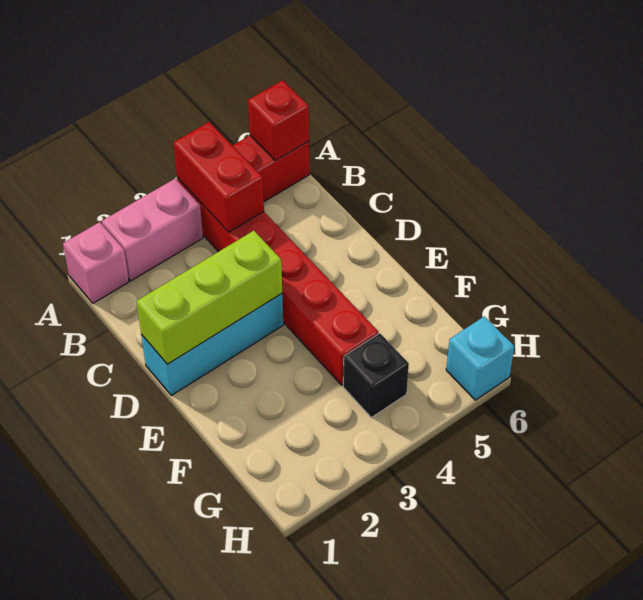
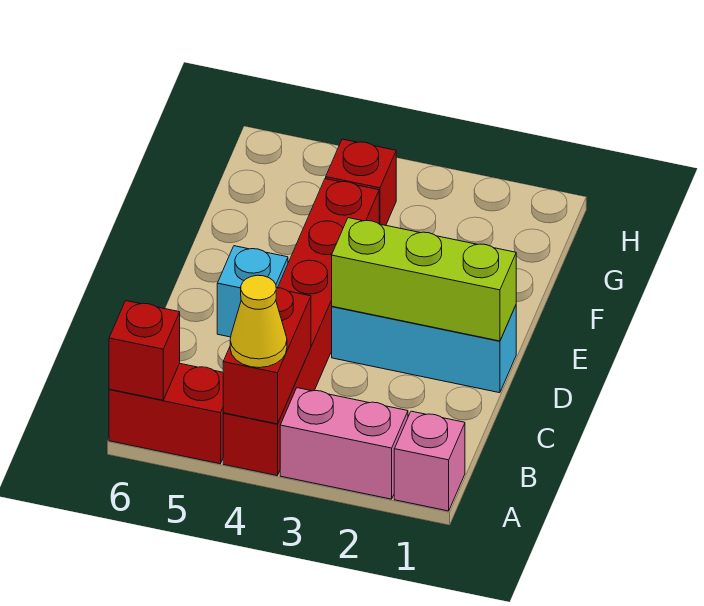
none -> yellow cone A4 level 3
black brick G4 level 1 -> red brick G4 level 1
cyan brick H6 level 1 -> cyan brick D5 level 1

